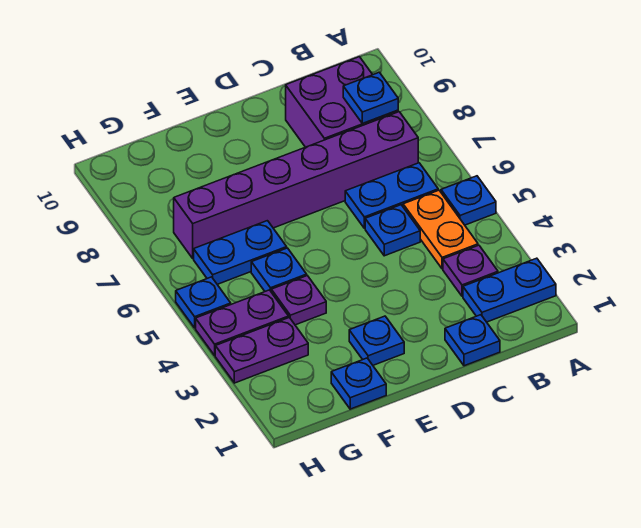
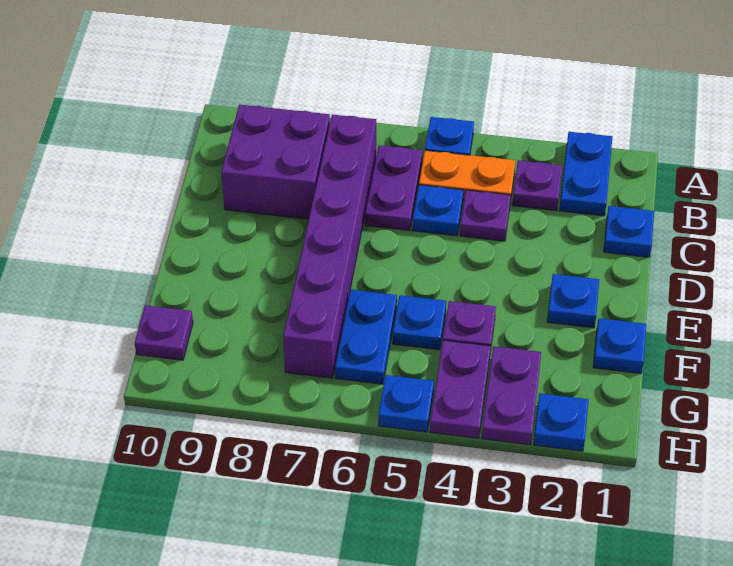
blue plate B6:C6 level 1 -> purple plate B6:C6 level 1
blue plate B8 level 2 -> blue plate H2 level 1
none -> purple plate C4 level 1
none -> purple plate G10 level 1

